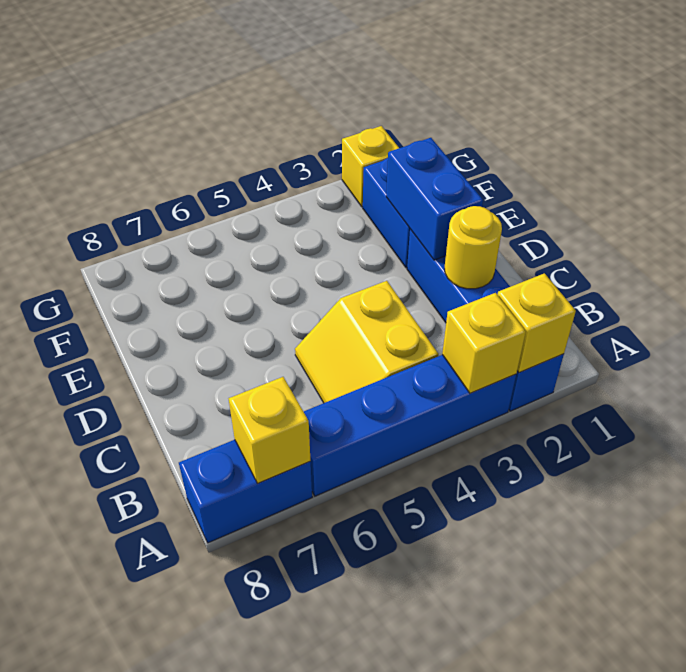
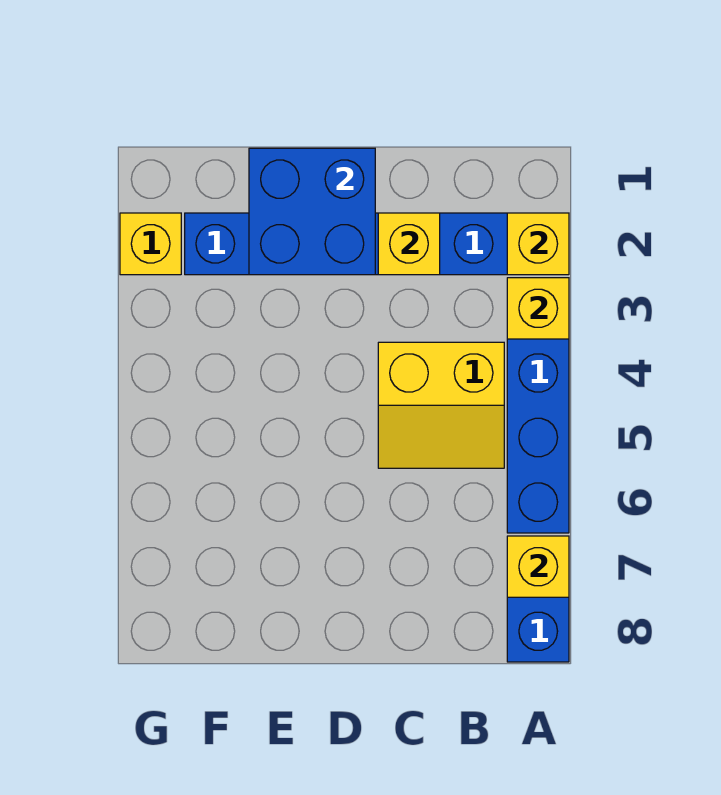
yellow round brick C2 level 2 -> yellow brick C2 level 2
blue brick D2:E2 level 2 -> blue brick D1:E2 level 2

